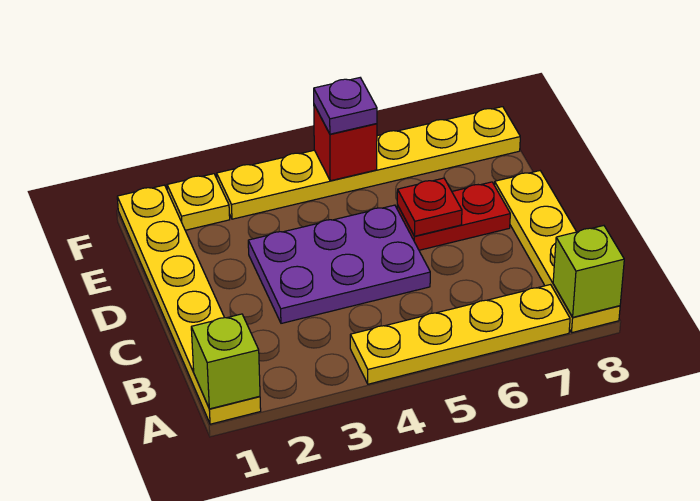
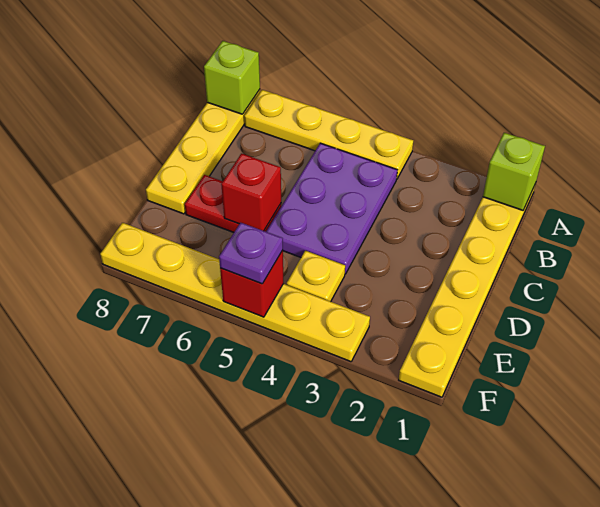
purple plate C3:D5 level 1 -> purple plate B4:D5 level 1
red plate D6 level 2 -> red brick D6 level 2
yellow plate F2 level 1 -> yellow plate E4 level 1

